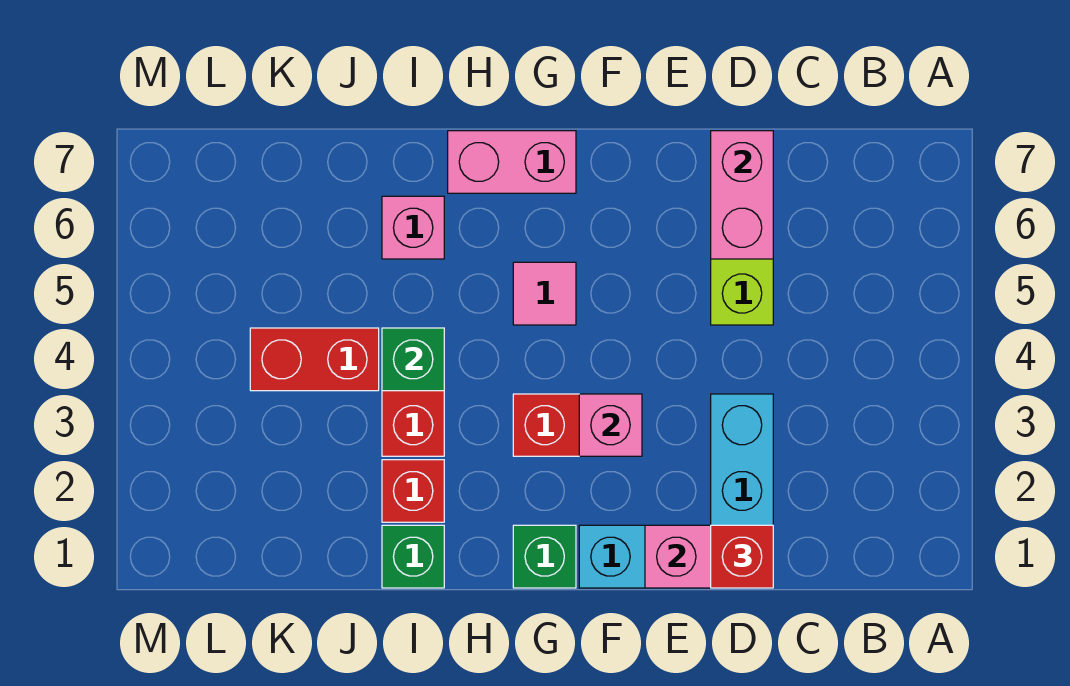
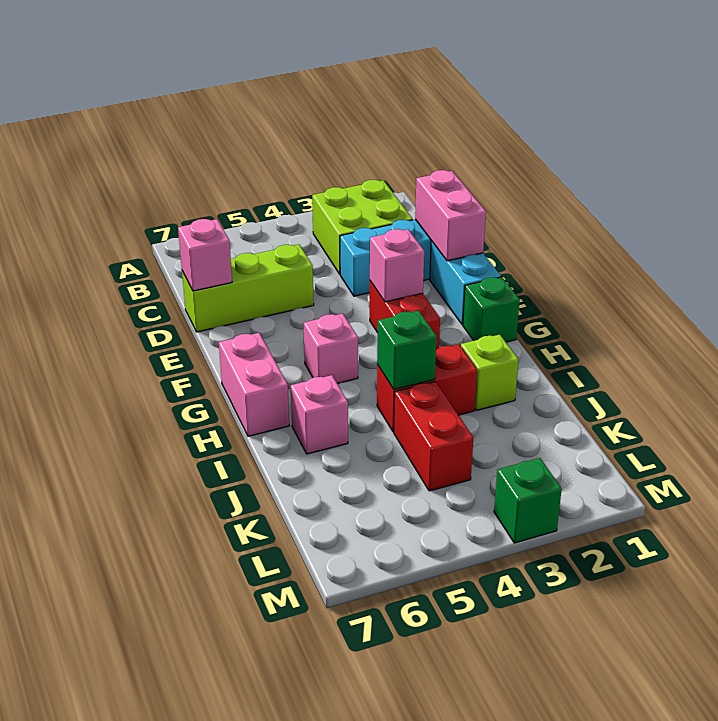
none -> lime brick B2:C3 level 1
red brick D1 level 3 -> none
pink brick D6:D7 level 2 -> pink brick D7 level 2
pink tile G5 level 1 -> pink brick G5 level 1
green brick I1 level 1 -> green brick M3 level 1
red brick I2 level 1 -> lime brick I2 level 1

